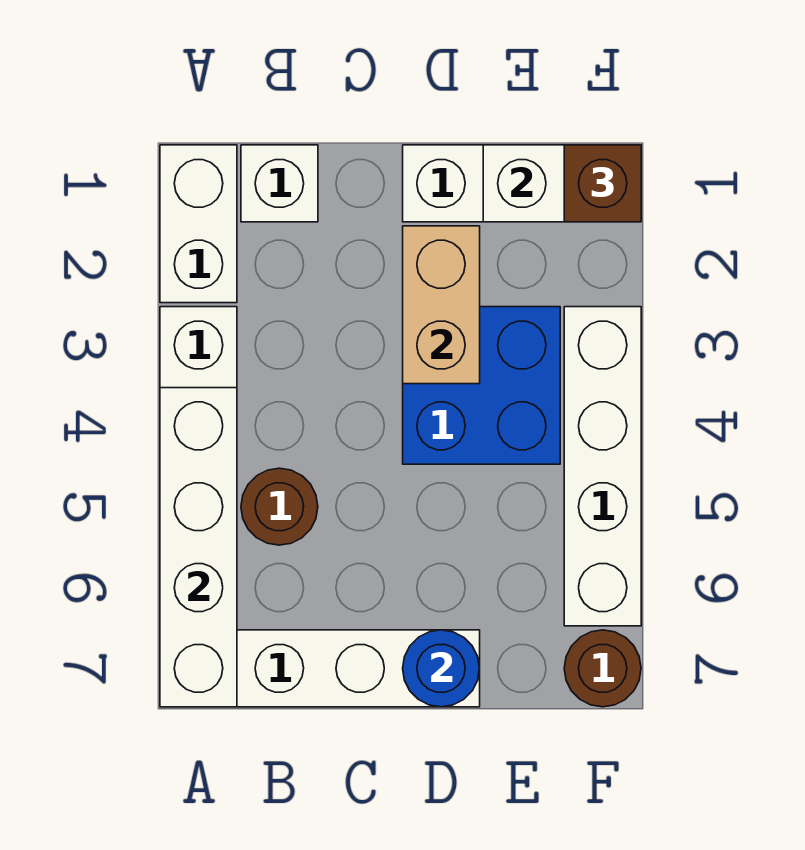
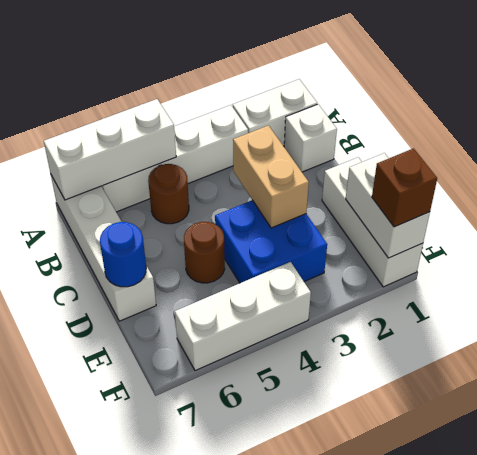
white brick A4:A7 level 2 -> white brick A5:A7 level 2
tan brick D2:D3 level 2 -> tan brick C3:D3 level 2
white brick F3:F6 level 1 -> white brick F4:F6 level 1
brown round brick F7 level 1 -> brown round brick D5 level 1

